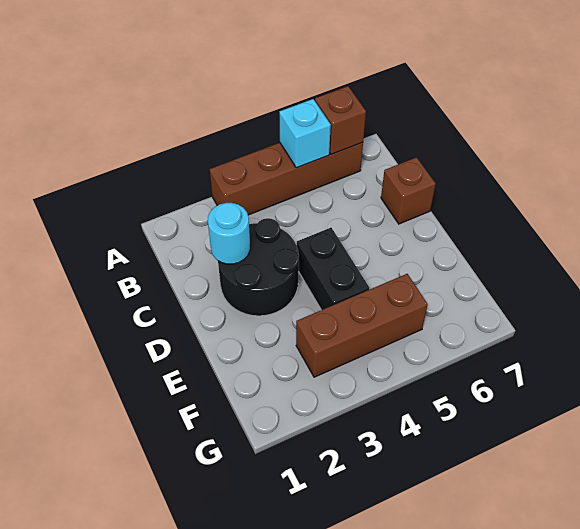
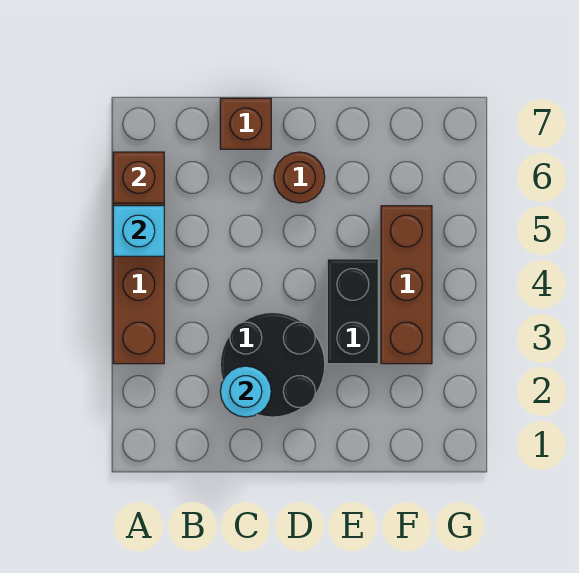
black brick D4:E4 level 1 -> black brick E3:E4 level 1
none -> brown round brick D6 level 1

